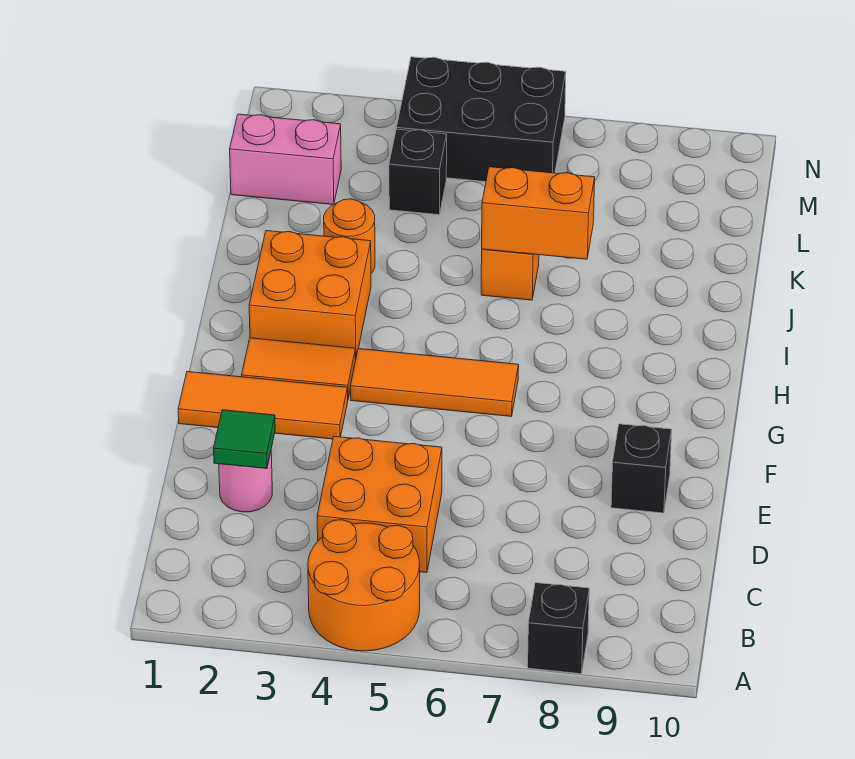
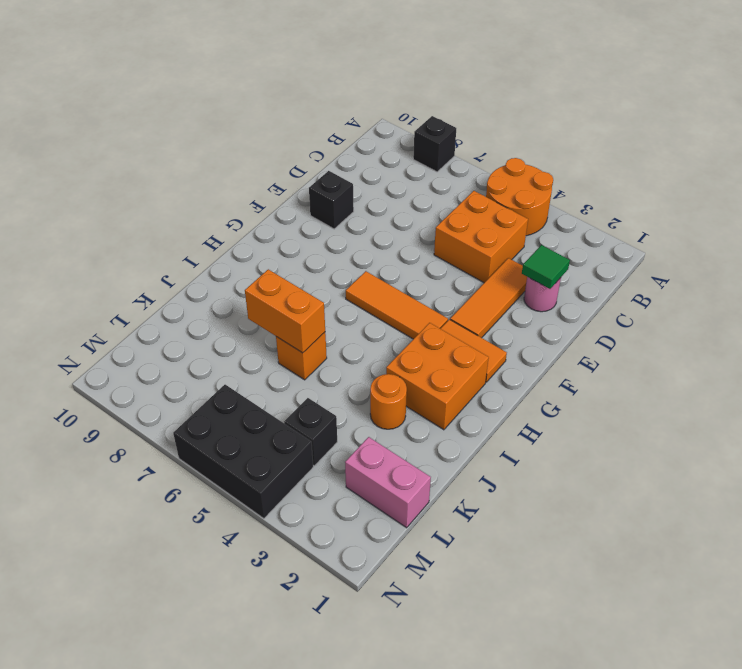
orange tile F1:F3 level 1 -> orange tile D3:F3 level 1

